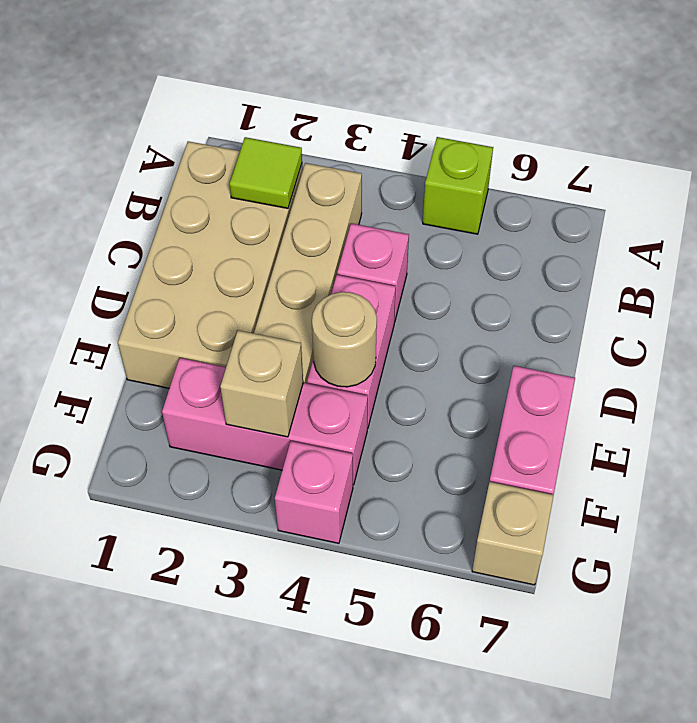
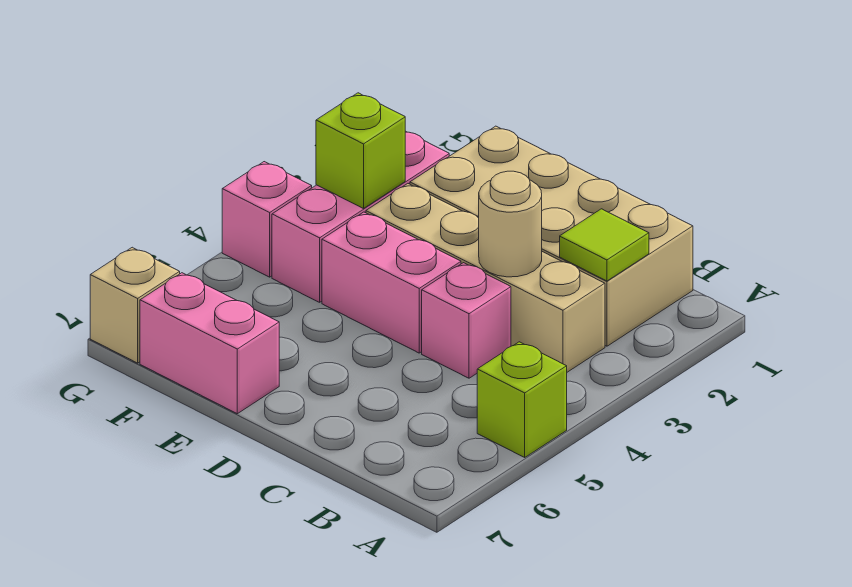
tan round brick E4 level 2 -> tan round brick C3 level 2
tan brick F3 level 2 -> lime brick F3 level 2

